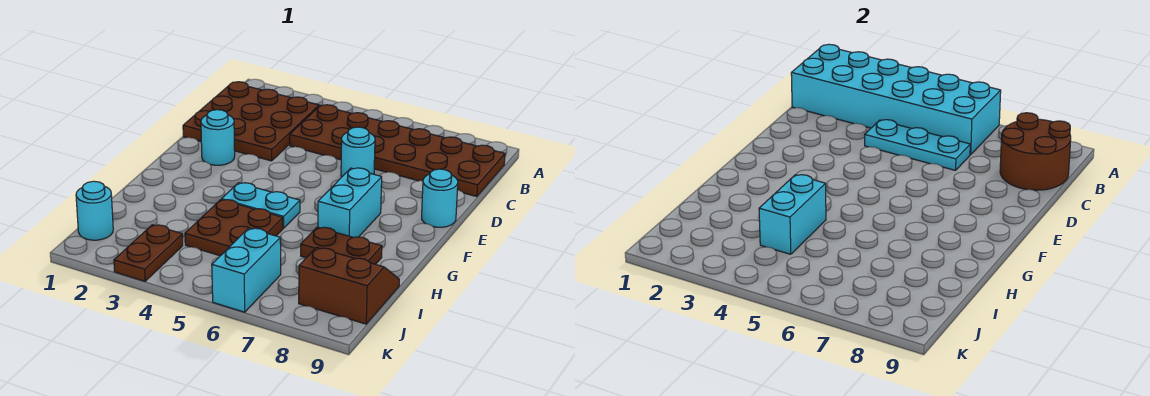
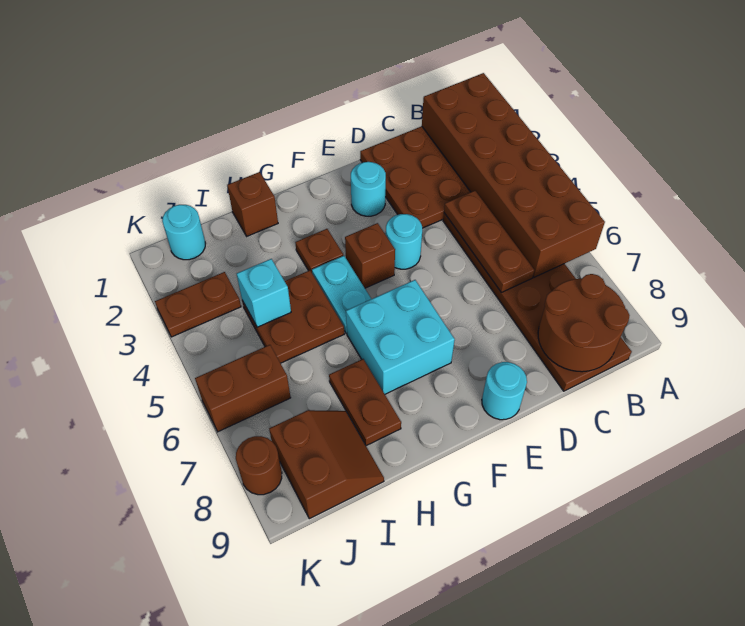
cyan brick A1:B6 level 2 -> brown brick A1:B6 level 2
cyan plate C4:C6 level 2 -> brown plate C4:C6 level 2
cyan round brick D6 level 1 -> cyan round brick E4 level 1
none -> brown brick F4 level 1
cyan brick F7:G7 level 1 -> cyan brick F6:G7 level 1
none -> brown plate G3 level 1
none -> brown brick H1 level 1
cyan brick H4:I4 level 2 -> cyan brick I4 level 2
cyan brick J6:K6 level 1 -> brown brick J6:K6 level 1
none -> brown round brick K8 level 1

